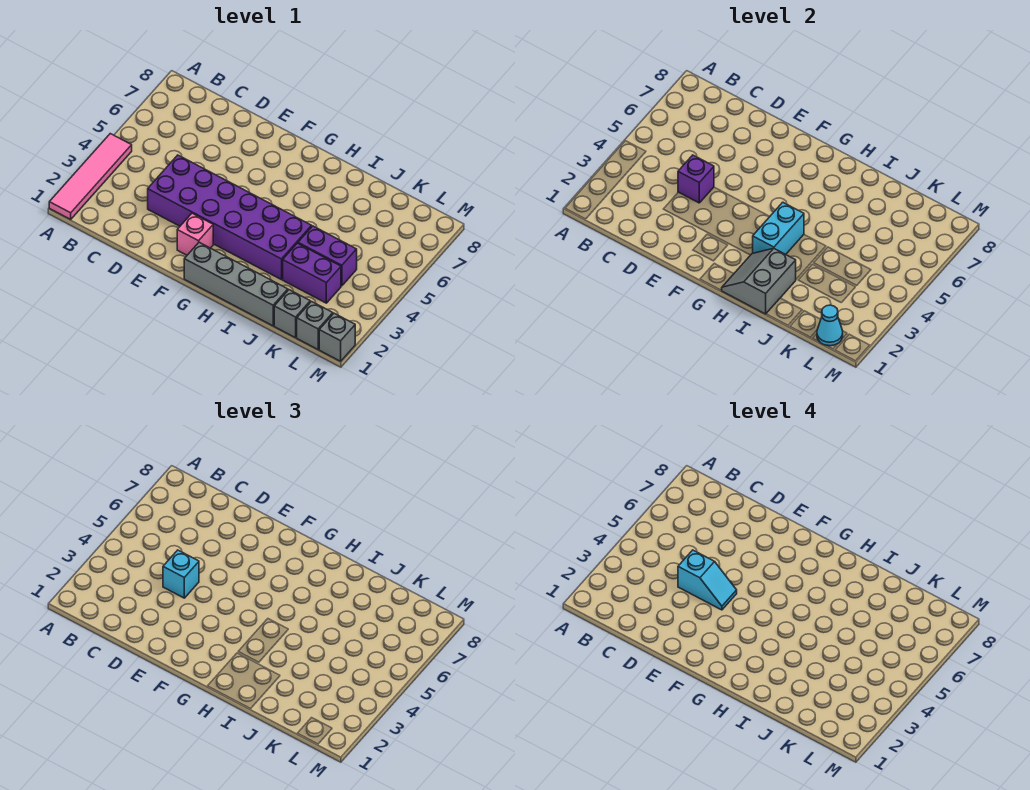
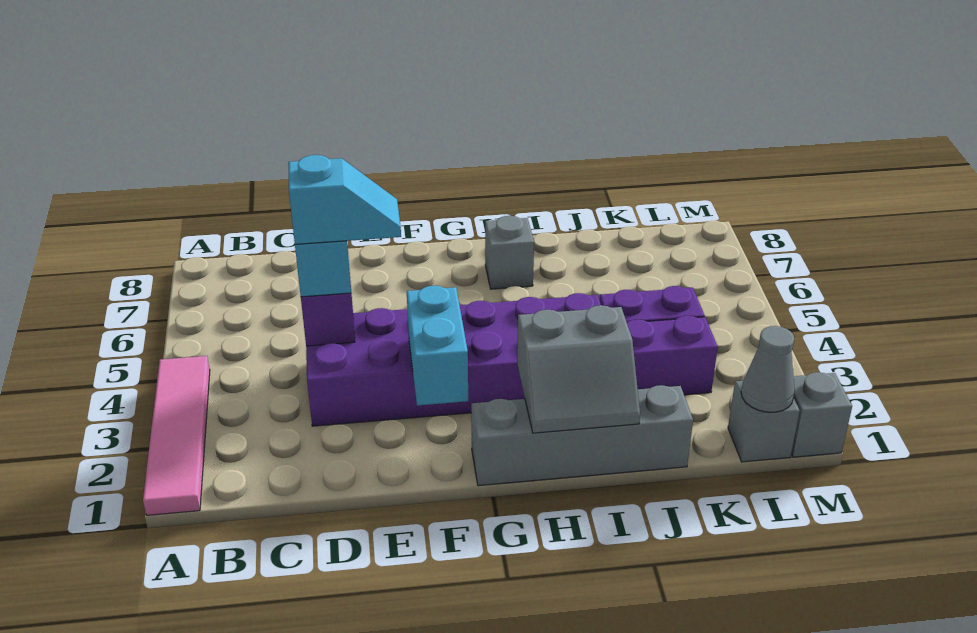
pink brick F2 level 1 -> none
grey slope H1:I2 level 2 top I -> grey slope H1:I2 level 2 top 2
cyan brick H3:H4 level 2 -> cyan brick F2:F3 level 2
grey brick K1 level 1 -> grey brick H7 level 1
cyan cone L1 level 2 -> grey cone L1 level 2

